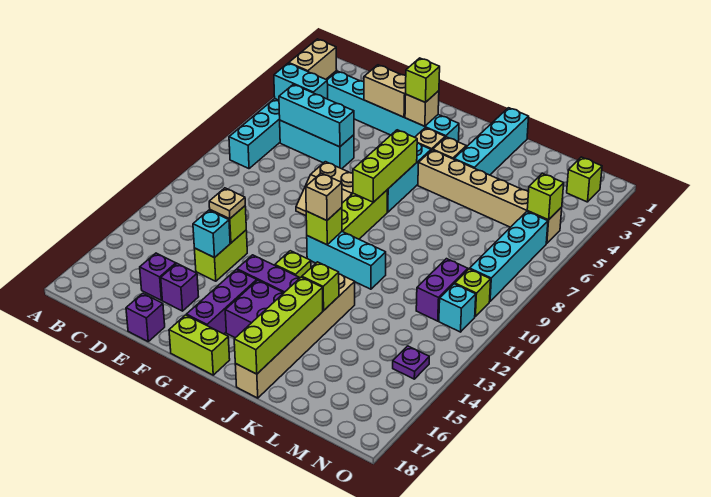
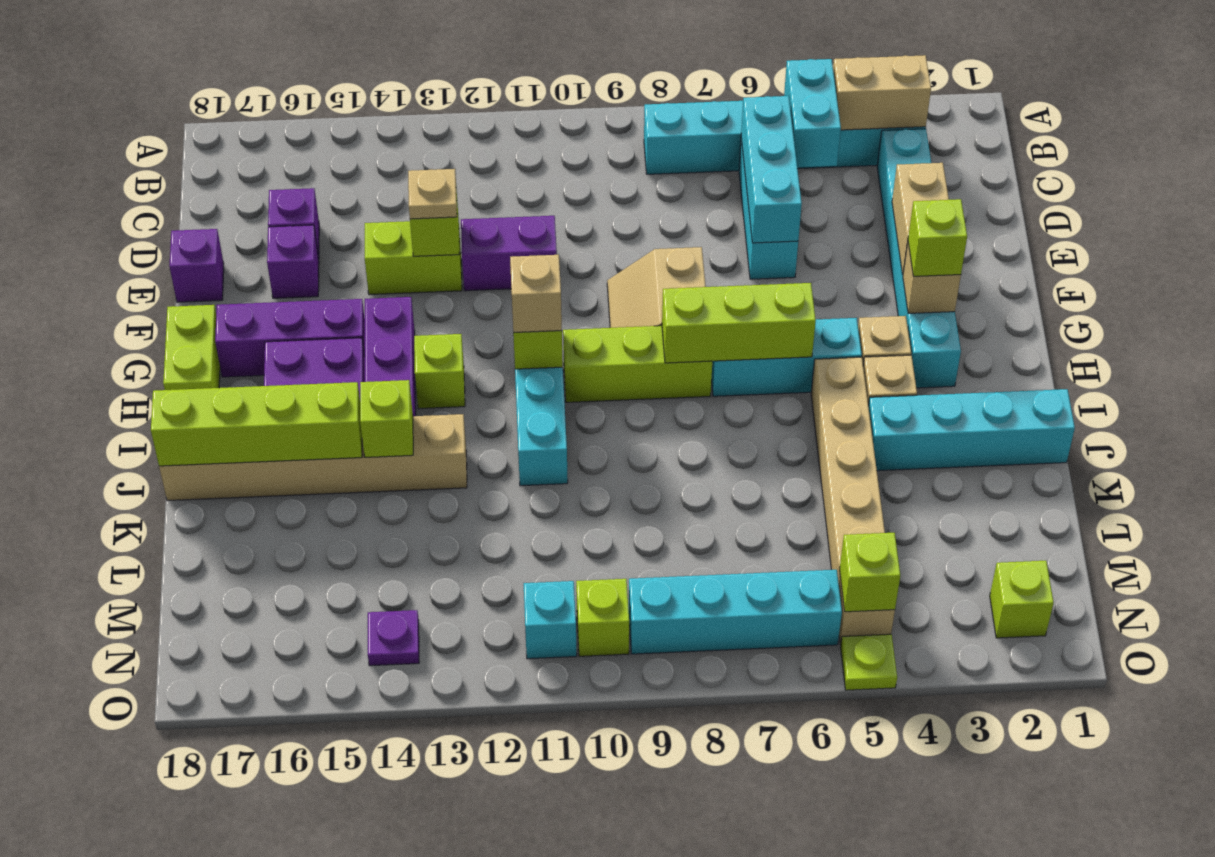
cyan brick E14 level 2 -> none
purple brick M10:M11 level 1 -> purple brick E11:E12 level 1
none -> lime plate O5 level 1

